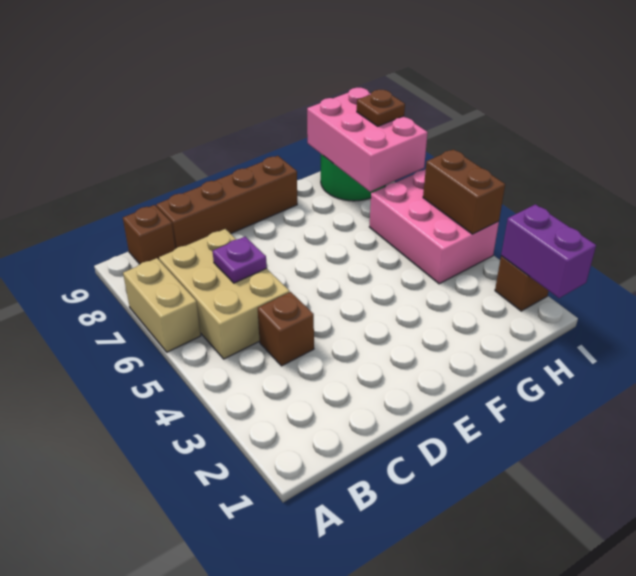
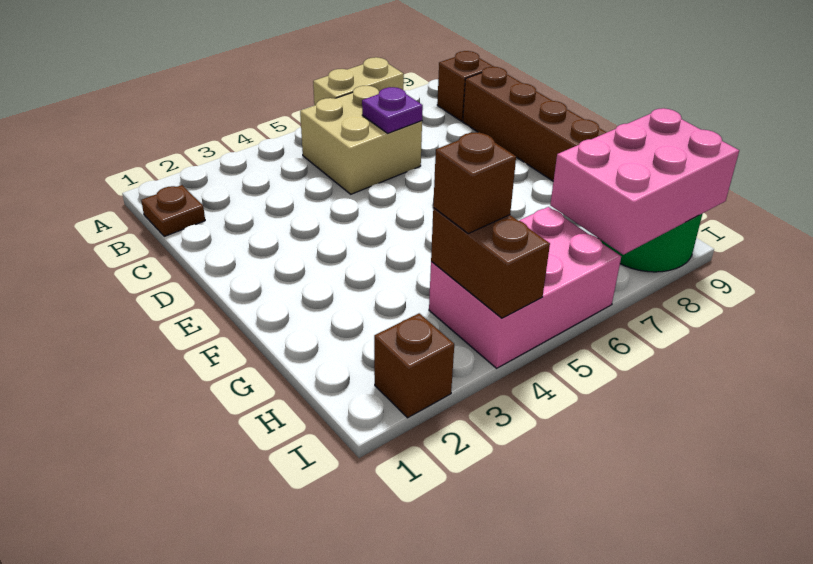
tan brick B5:C7 level 1 -> tan brick B5:C6 level 1
brown brick C4 level 1 -> brown brick H4 level 3
purple brick I1:I2 level 2 -> none
brown brick I4:I5 level 2 -> brown brick H4:I4 level 2
brown plate I8 level 3 -> brown plate B1 level 1

